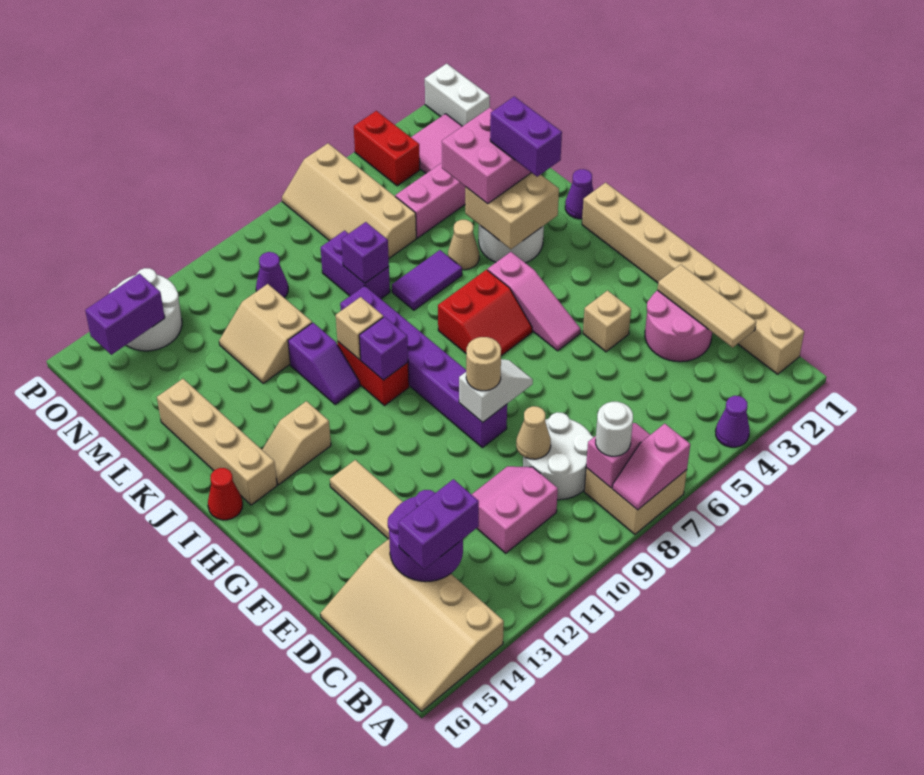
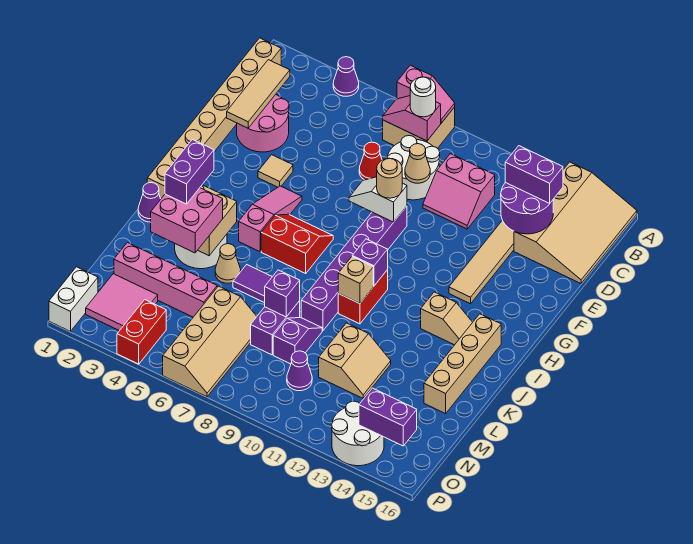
tan brick F4 level 1 -> tan tile F4 level 1
red cone I16 level 1 -> red cone D7 level 1
purple slope J11:K11 level 1 top K -> purple slope L9:M9 level 1 top M

